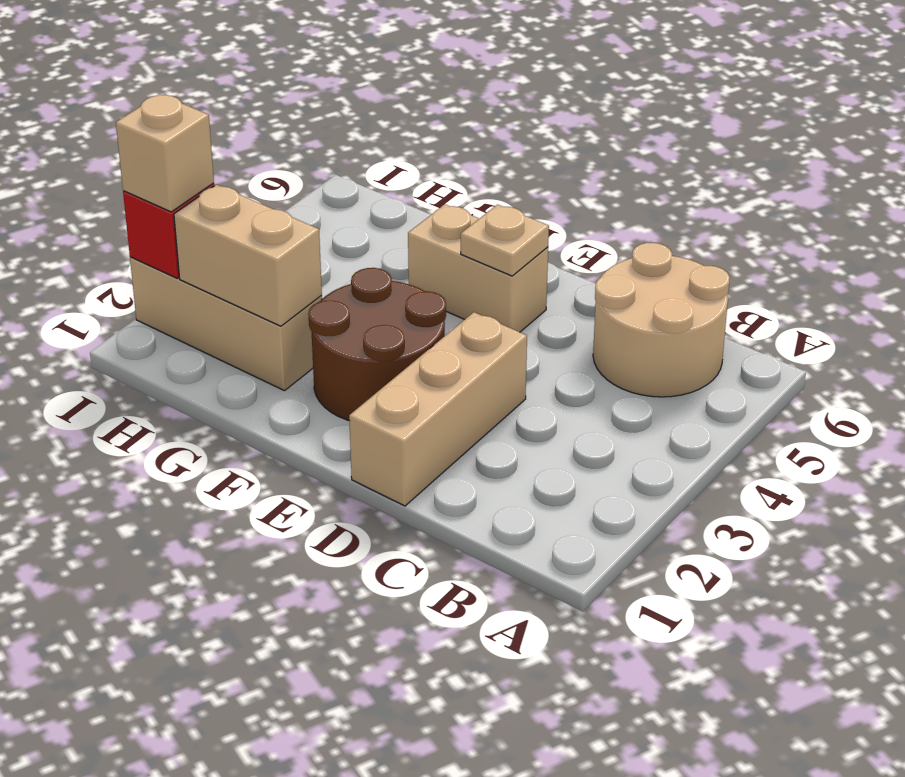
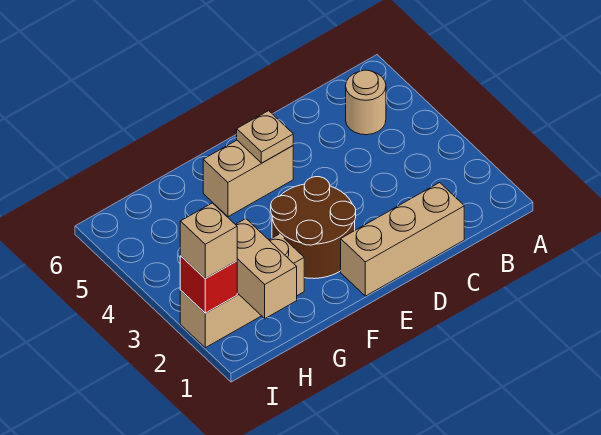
tan round brick B5:C6 level 1 -> tan round brick B5 level 1
tan brick D1:D3 level 1 -> tan brick C1:E1 level 1
tan brick G2:H2 level 2 -> tan brick H1:H2 level 2

